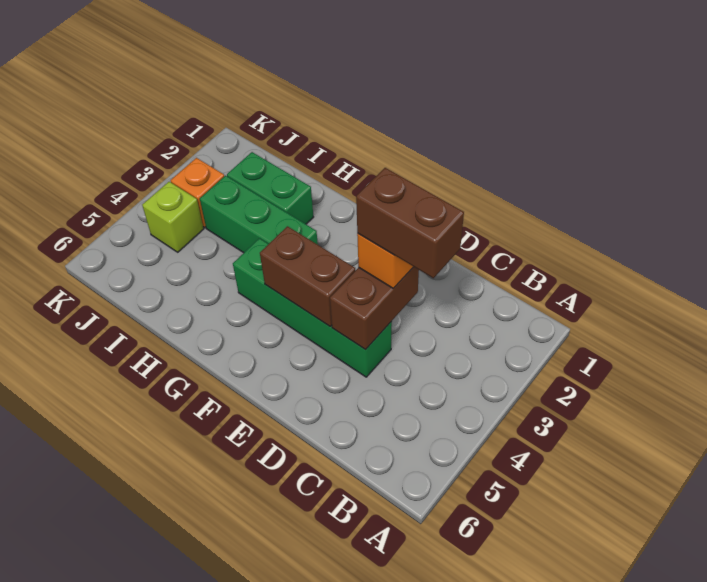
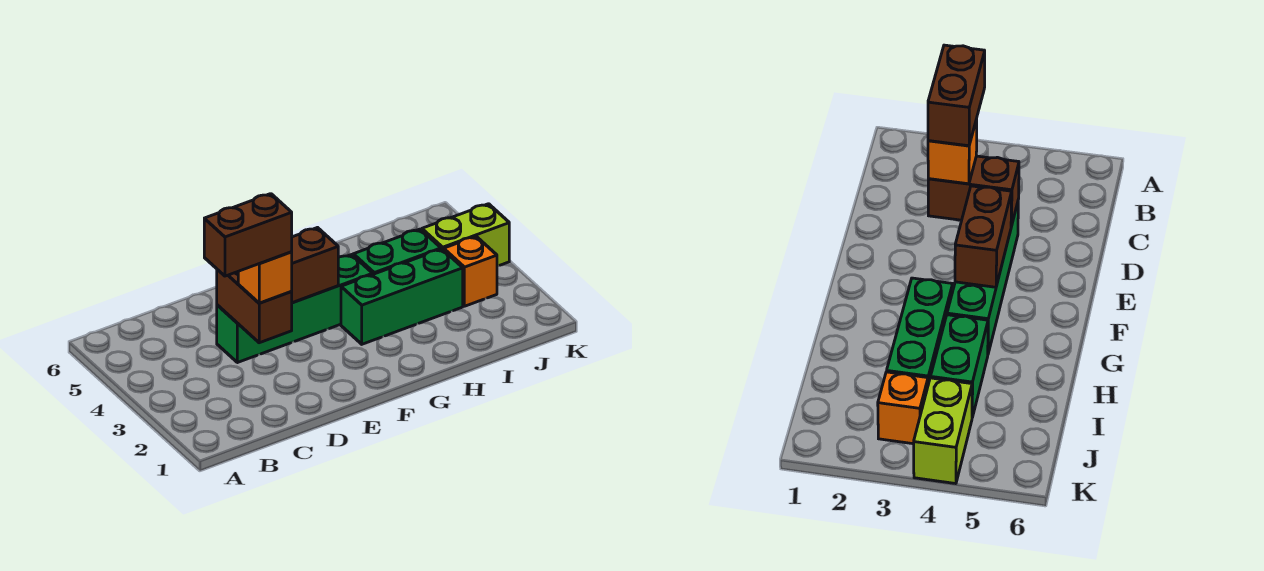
green brick H2:I2 level 1 -> green brick H4:I4 level 1
lime brick J4 level 1 -> lime brick J4:K4 level 1

